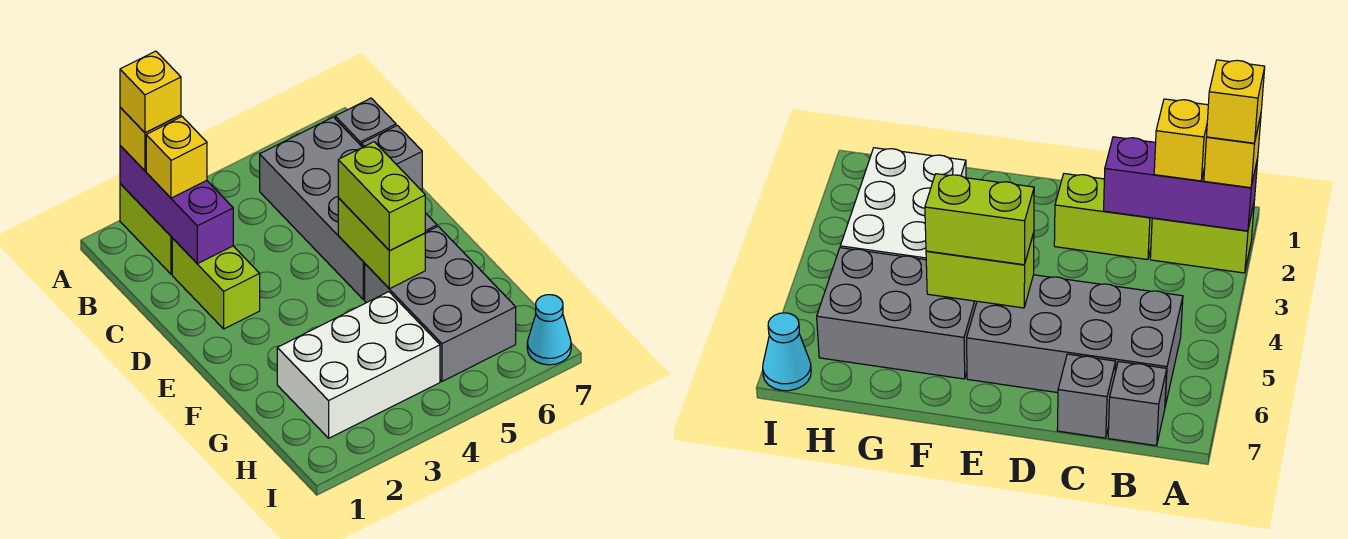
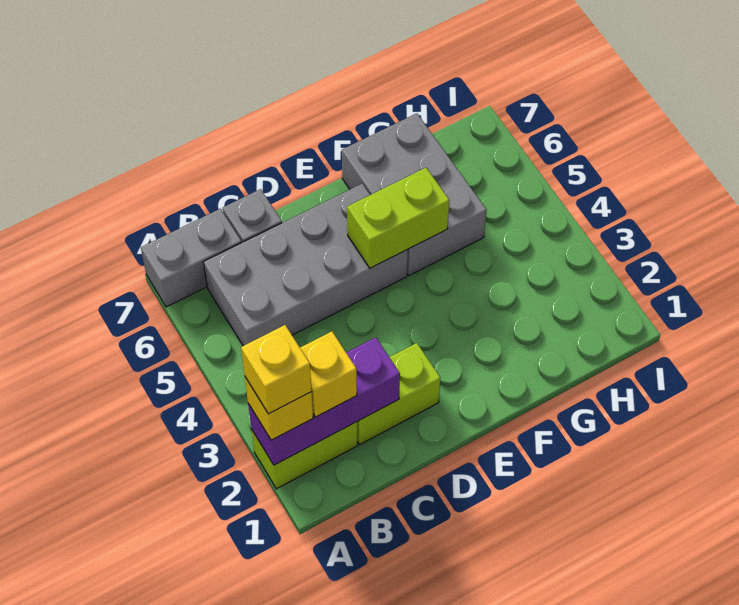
grey brick B7 level 1 -> grey brick A7:B7 level 1
lime brick E5:F5 level 3 -> none
grey brick F5:H6 level 1 -> grey brick F5:G7 level 1
white brick G2:H4 level 1 -> none
cyan cone I7 level 1 -> none

